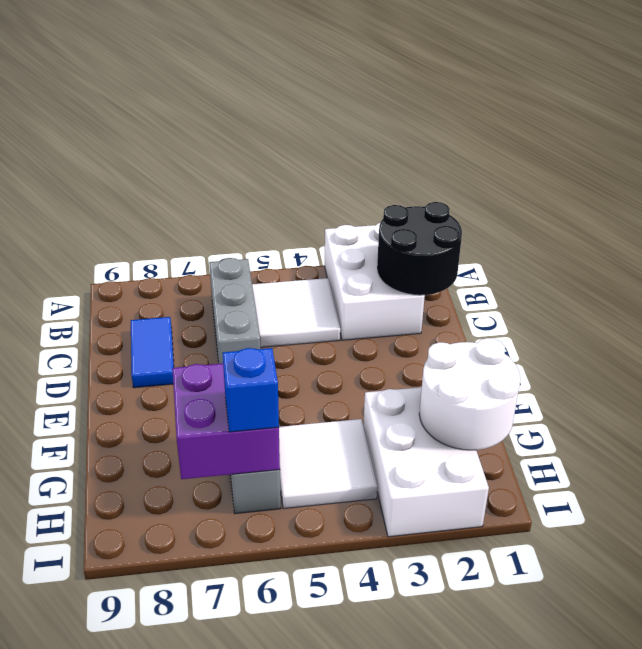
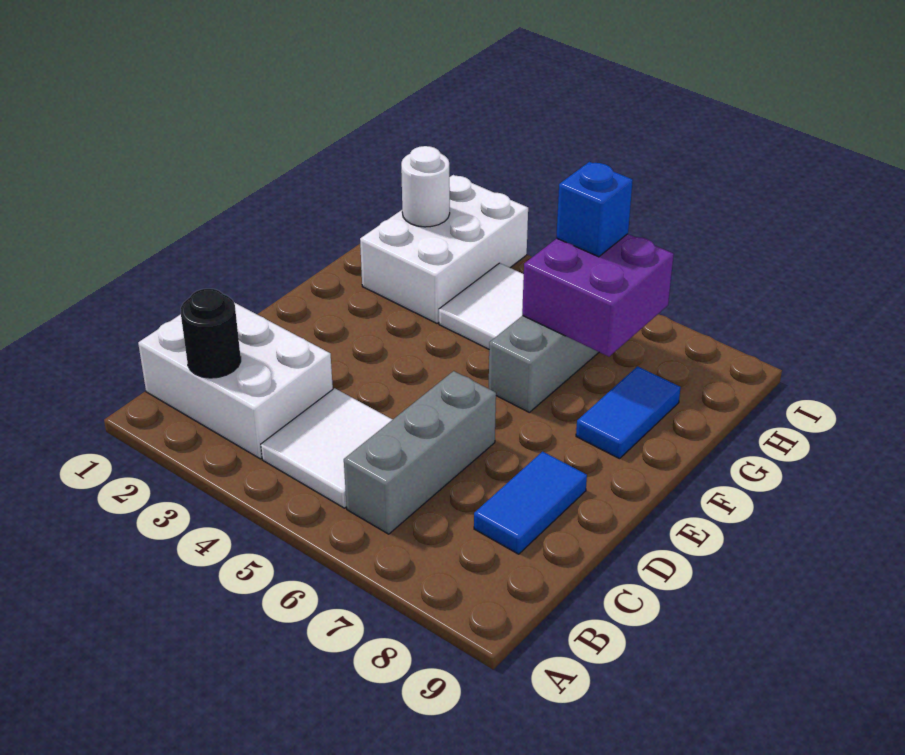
white brick A2:C3 level 1 -> white brick B1:C3 level 1
black round brick B1:C2 level 2 -> black round brick B2 level 2
none -> blue tile F8:G8 level 1
white round brick G1:H2 level 2 -> white round brick H2 level 2

